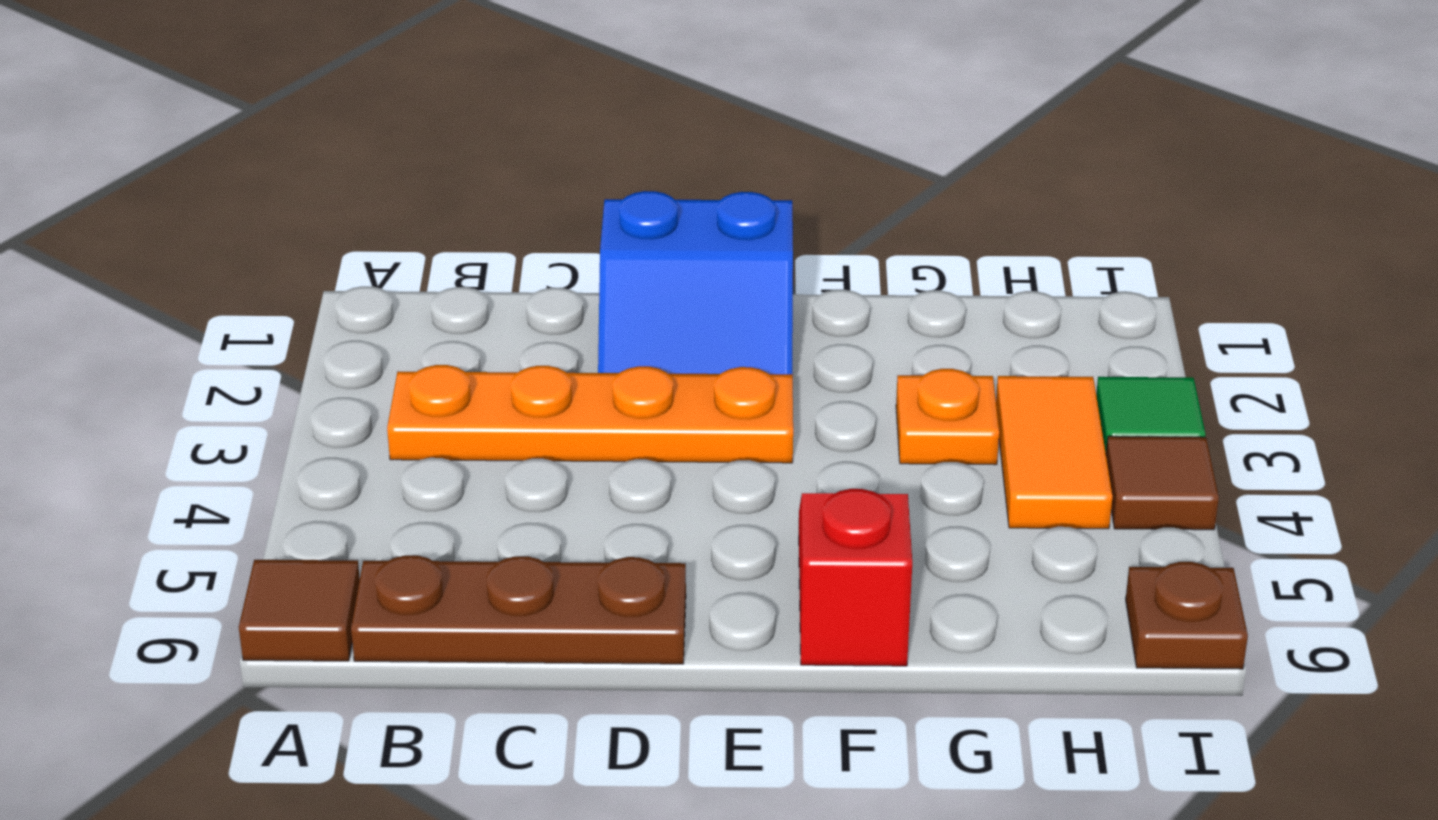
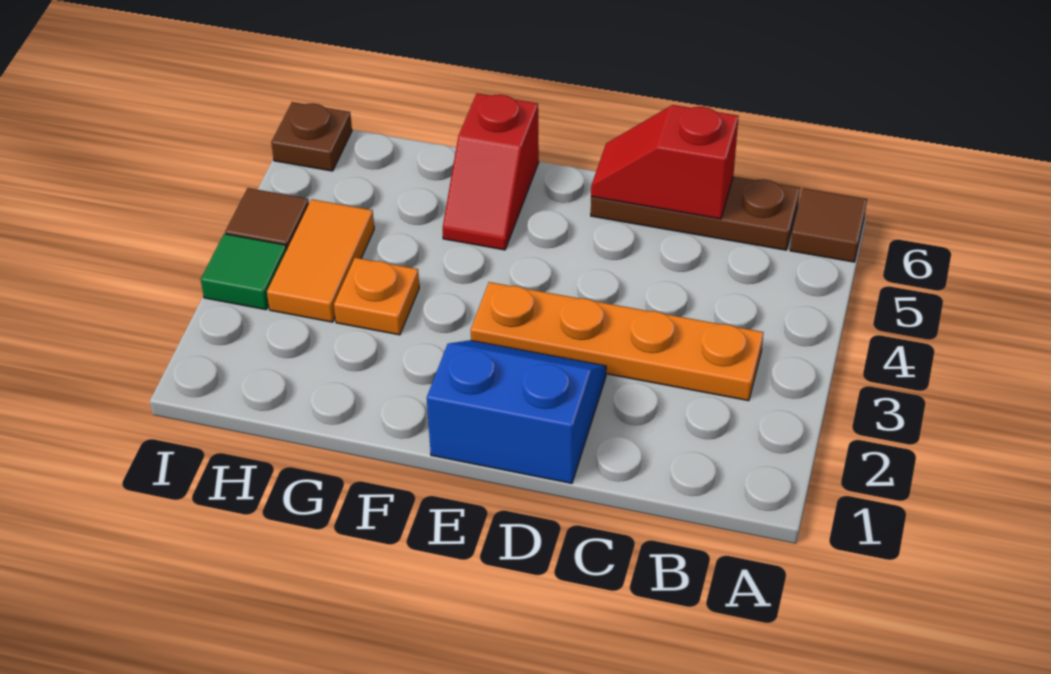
none -> red slope C6:D6 level 2 top C

